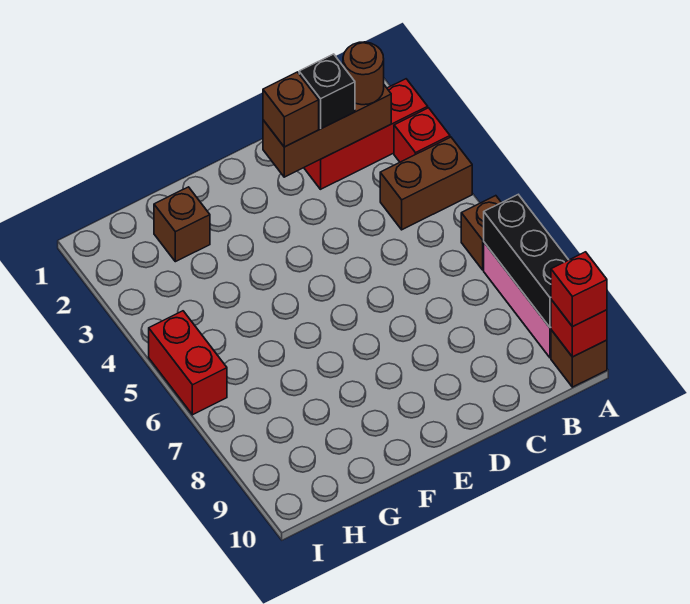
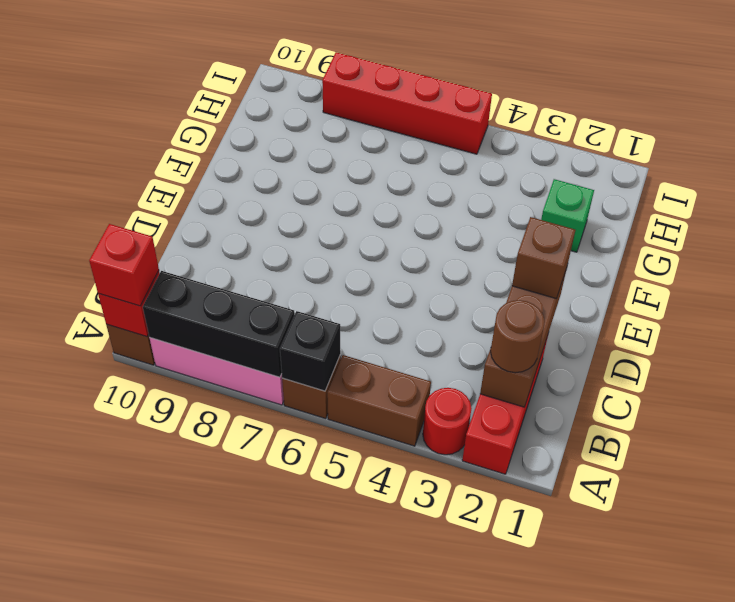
red brick A3 level 1 -> red round brick A3 level 1
brown brick A4:B4 level 1 -> brown brick A4:A5 level 1
black brick C2 level 3 -> black brick A6 level 2
brown brick G2 level 1 -> green brick G2 level 1
red brick I5:I6 level 1 -> red brick I5:I8 level 1

